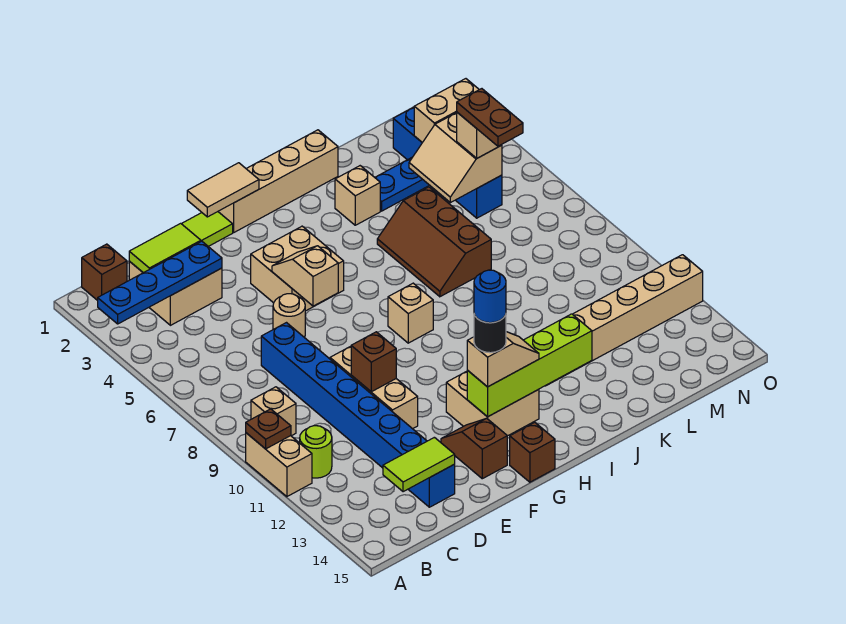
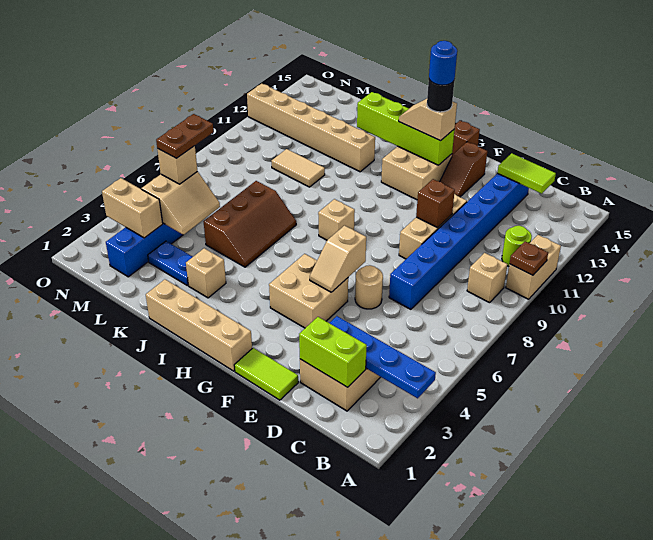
brown brick B1 level 1 -> none
lime tile C2:D2 level 2 -> lime brick C2:D2 level 2
tan tile F1:G1 level 2 -> tan tile K10:L10 level 1

